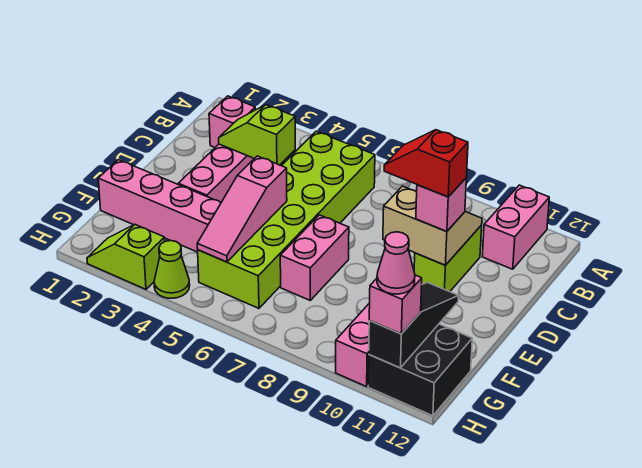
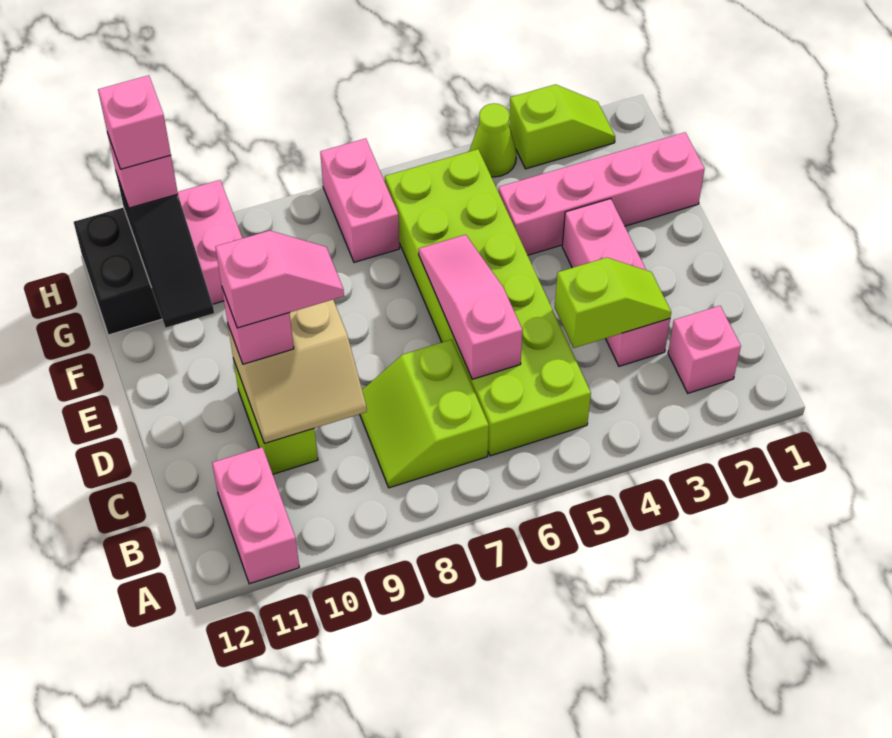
none -> lime slope B7:C8 level 1 top 7
red slope D9:D10 level 4 top 10 -> pink slope D9:D10 level 4 top 10
pink slope E5:G5 level 2 top E -> pink slope C6:E6 level 2 top C
pink brick E7:F7 level 1 -> pink brick G7:H7 level 1
pink cone H11 level 4 -> pink brick H11 level 4

